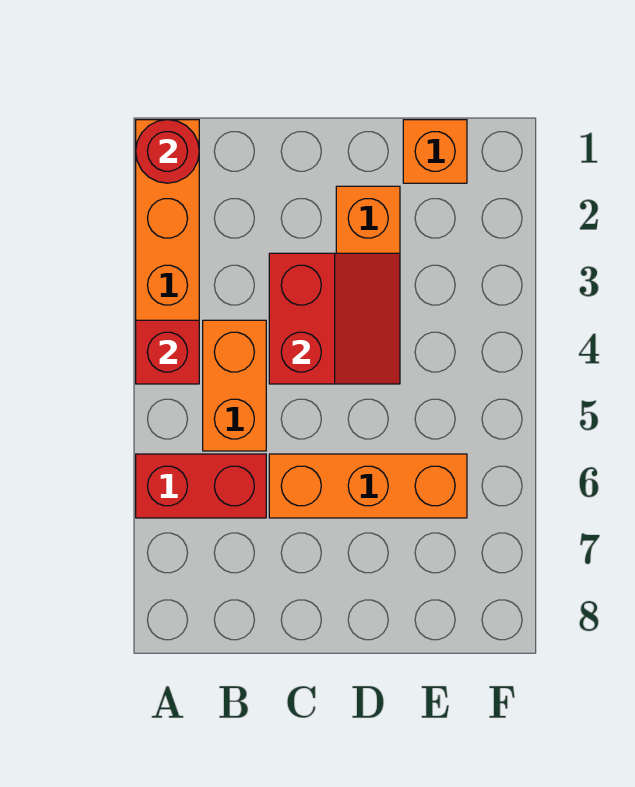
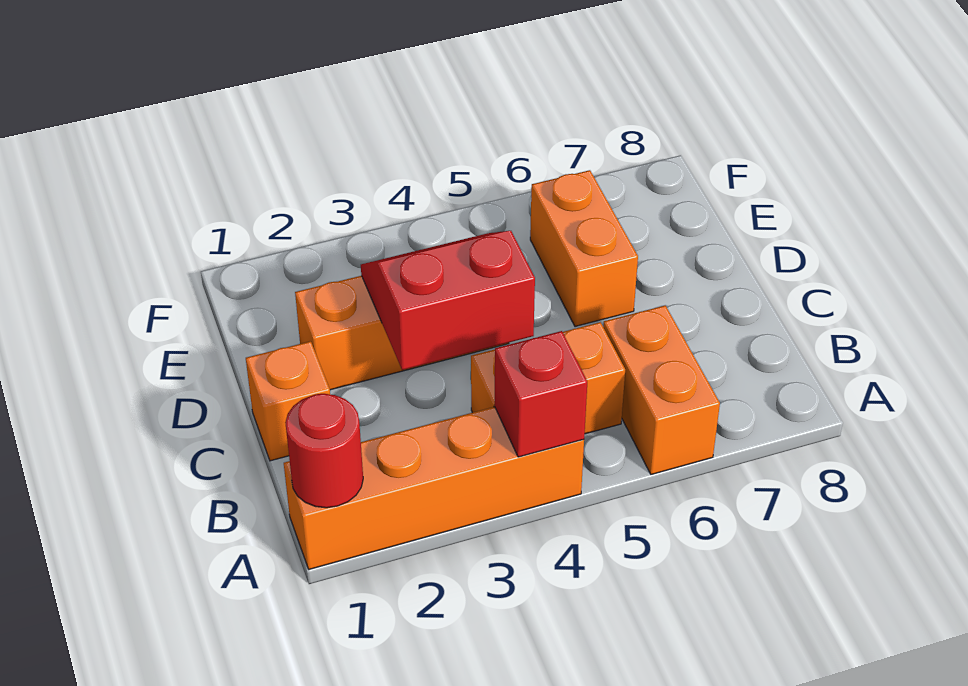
red brick A6:B6 level 1 -> orange brick A6:B6 level 1
orange brick C6:E6 level 1 -> orange brick D6:E6 level 1
orange brick E1 level 1 -> orange brick C1 level 1

